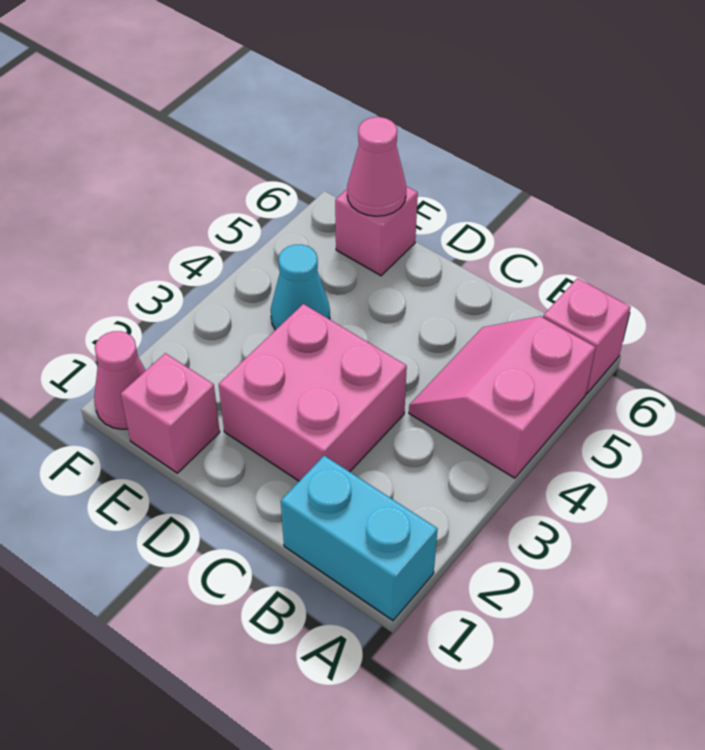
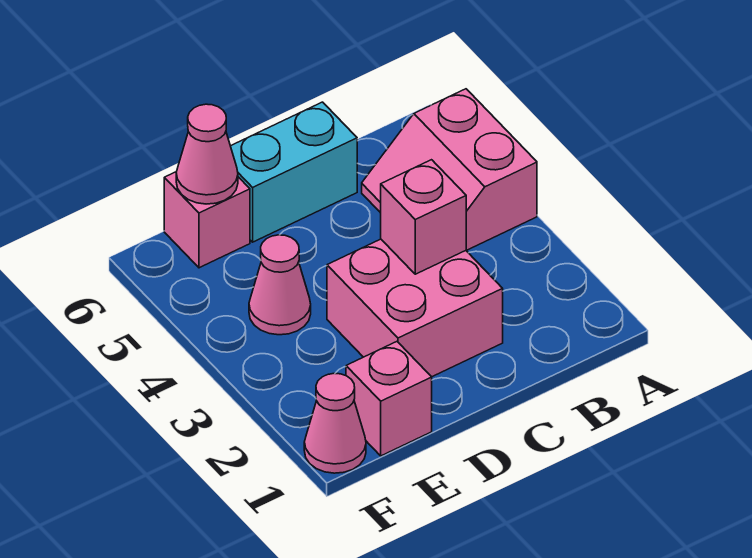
cyan brick A1:B1 level 1 -> cyan brick C6:D6 level 1
pink brick A6 level 1 -> pink brick C3 level 2
cyan cone E4 level 1 -> pink cone E4 level 1

